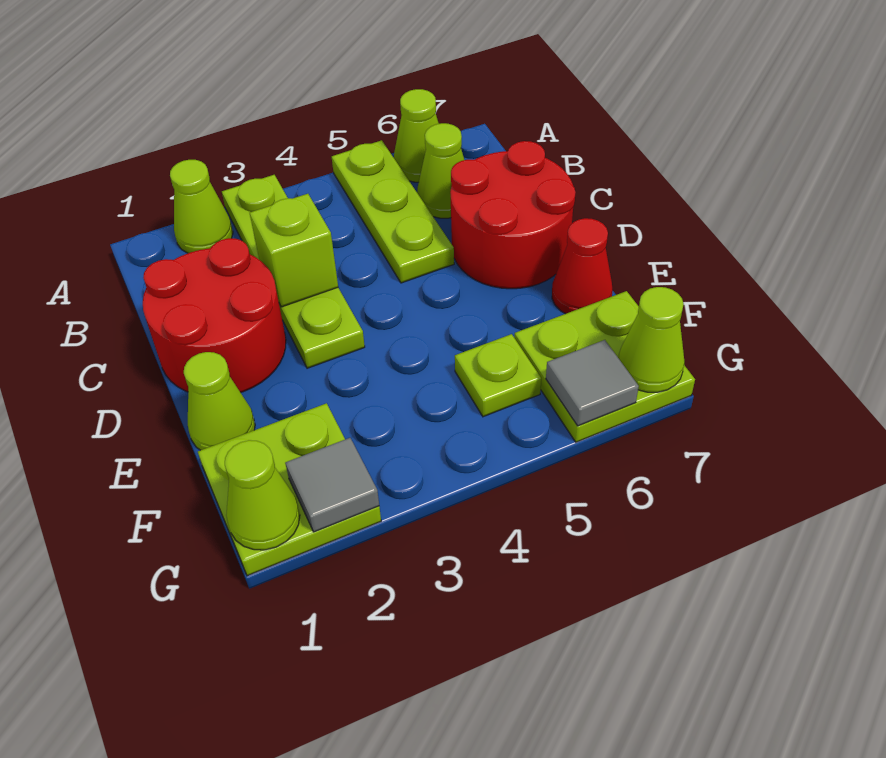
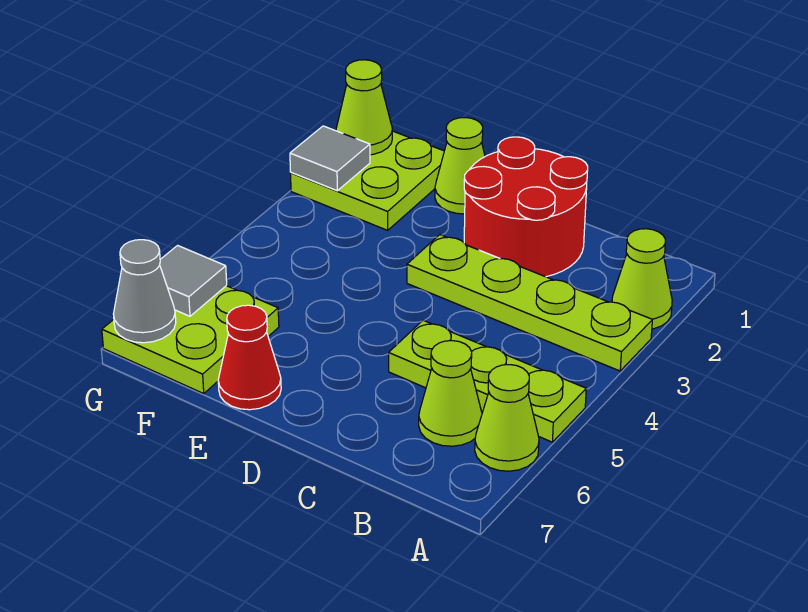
lime brick C3 level 2 -> none
red round brick C6:D7 level 1 -> none
lime plate F5 level 1 -> none
lime cone G7 level 2 -> grey cone G7 level 2

